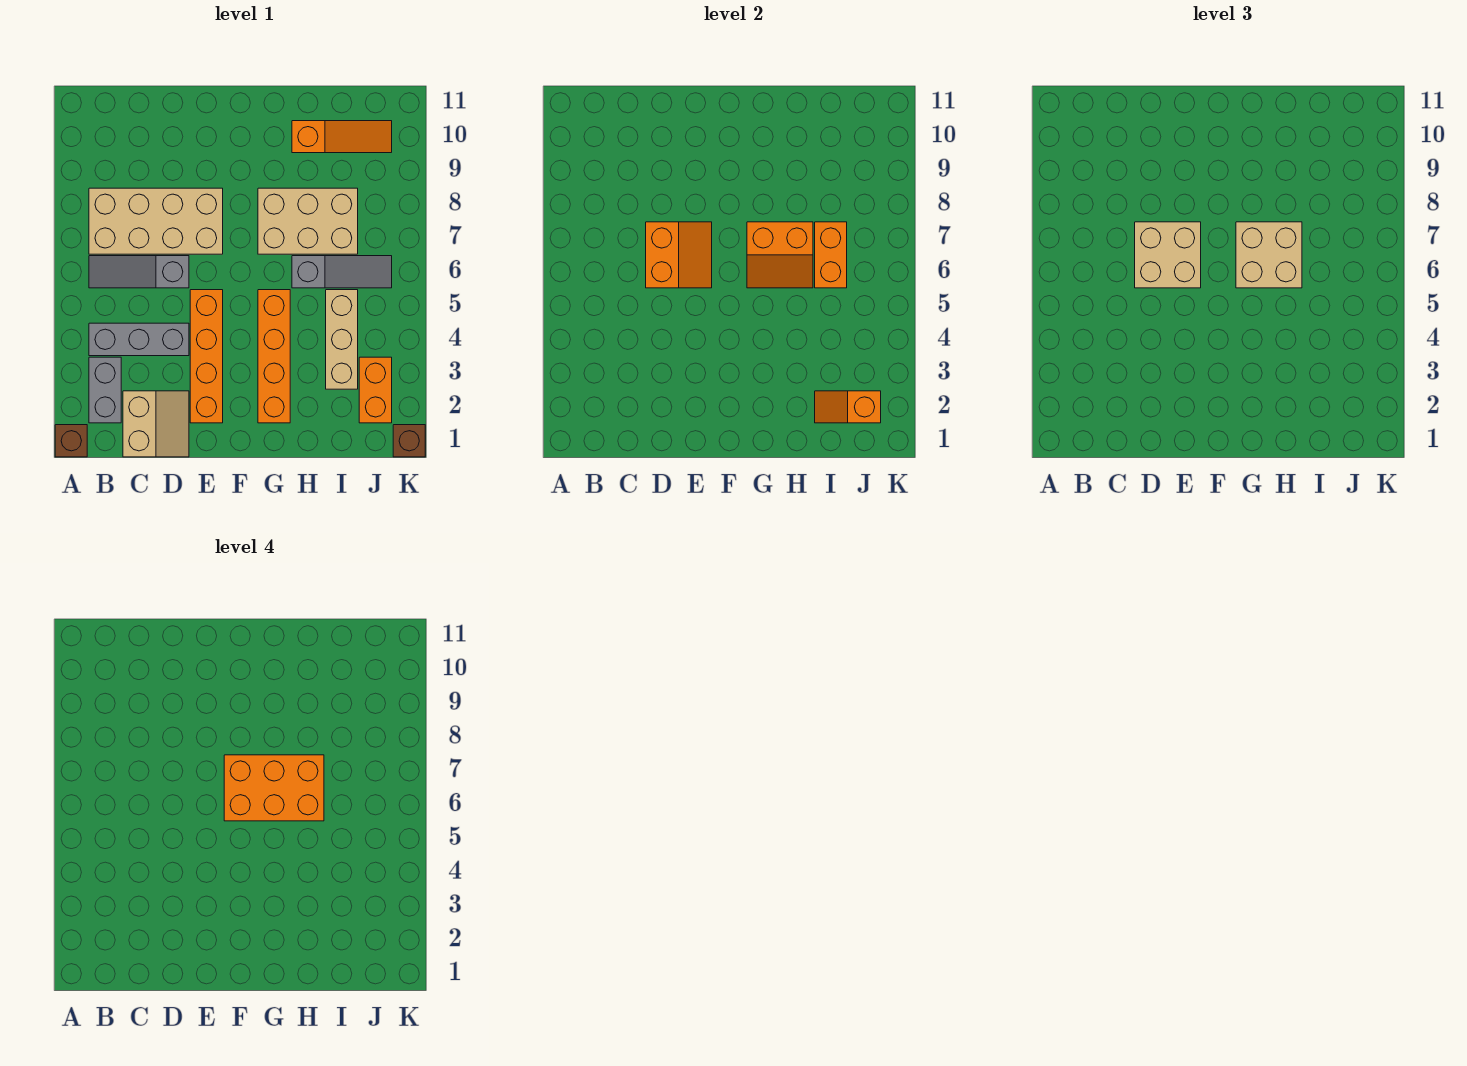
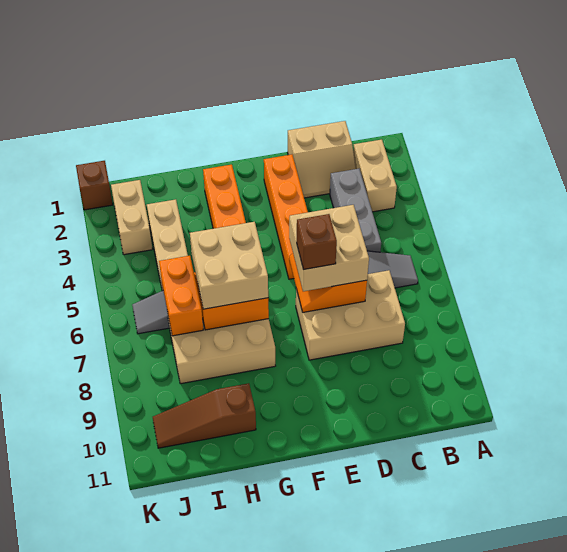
brown brick A1 level 1 -> brown brick E7 level 4
grey brick B2:B3 level 1 -> tan brick B2:B3 level 1
grey brick B4:D4 level 1 -> grey brick C3:C5 level 1
tan brick B7:E8 level 1 -> tan brick C7:E8 level 1
tan slope C1:D2 level 1 top C -> tan slope C1:D2 level 1 top 1
orange brick F6:H7 level 4 -> none
orange slope H10:J10 level 1 top H -> brown slope H10:J10 level 1 top H
orange slope I2:J2 level 2 top J -> none
orange brick J2:J3 level 1 -> tan brick J2:J3 level 1

